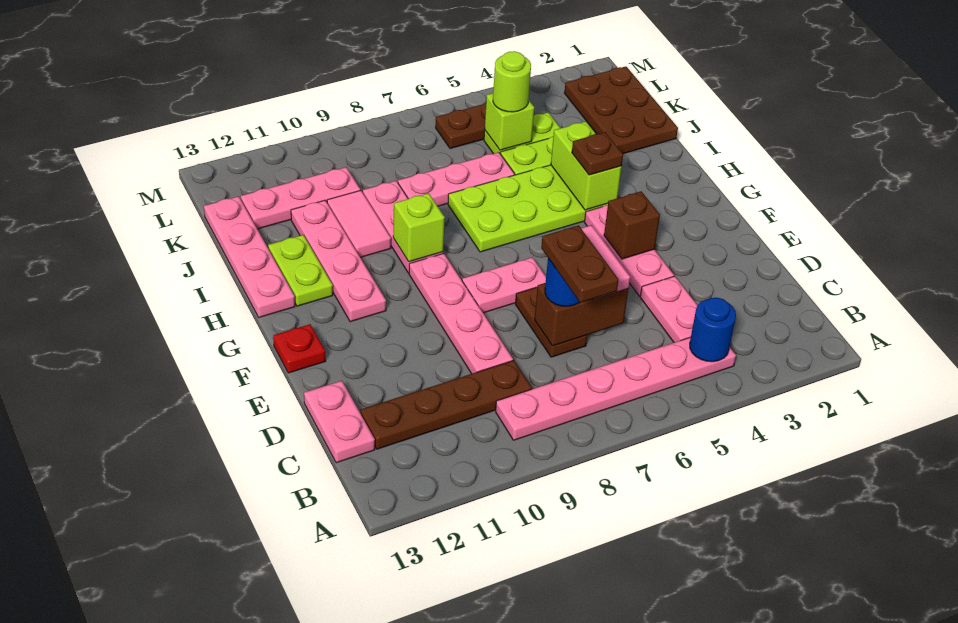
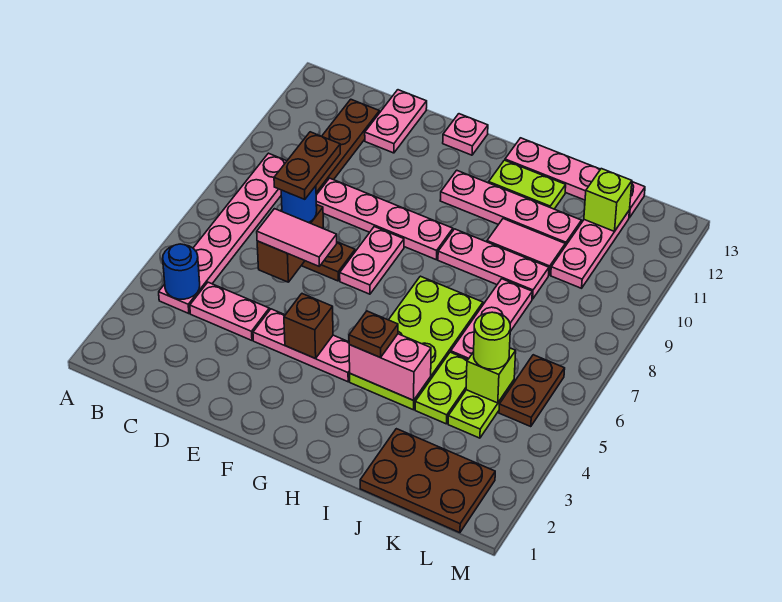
brown plate C7:D7 level 4 -> brown plate D7:D8 level 4
pink plate C13:D13 level 1 -> pink plate D12:D13 level 1
red plate F13 level 1 -> pink plate F13 level 1
lime brick H4:I4 level 2 -> pink brick H4:I4 level 2
lime brick H9 level 2 -> lime brick K12 level 2

